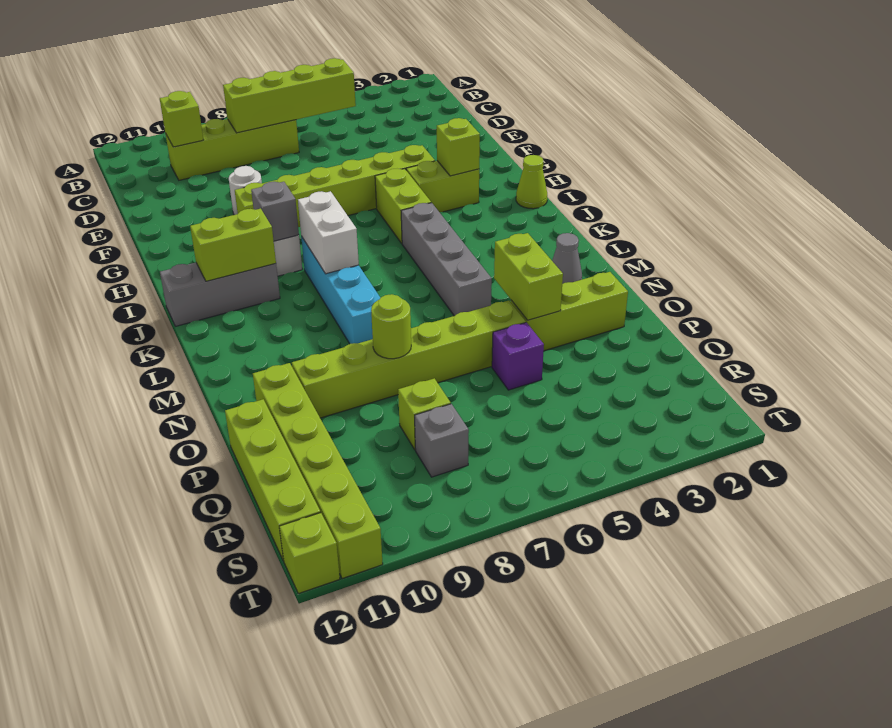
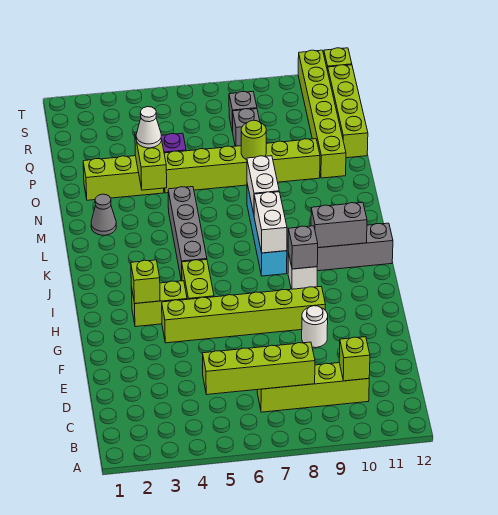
lime cone I1 level 1 -> none
lime brick J10:J11 level 2 -> grey brick J10:J11 level 2
none -> white brick L8:M8 level 2
none -> white cone O4 level 3
lime brick Q8 level 1 -> grey brick Q8 level 1

